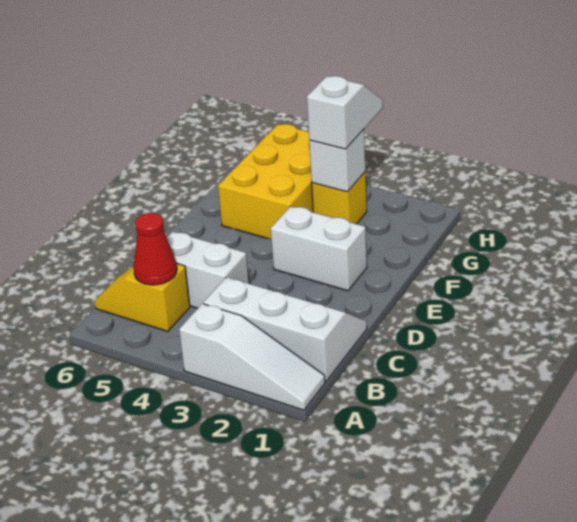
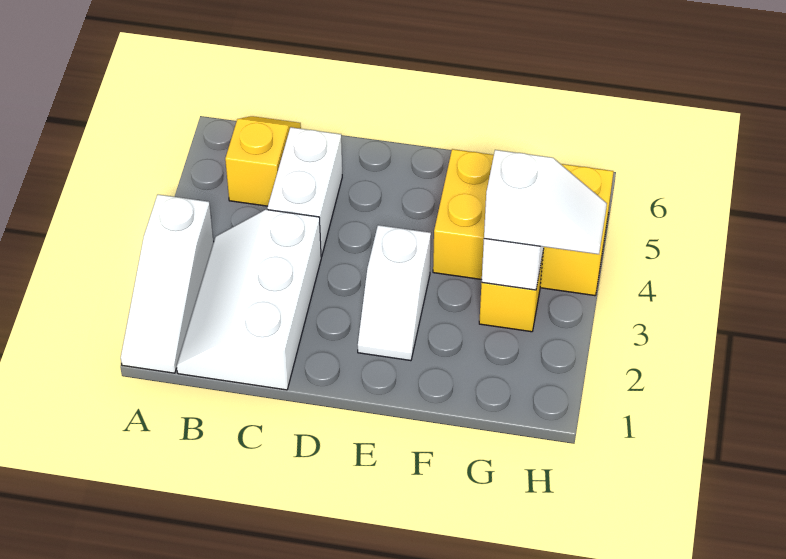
white slope B1:C3 level 1 top B -> white slope B1:C3 level 1 top C
red cone B5 level 2 -> none
white brick E2:E3 level 1 -> white slope E2:E3 level 1 top 3

